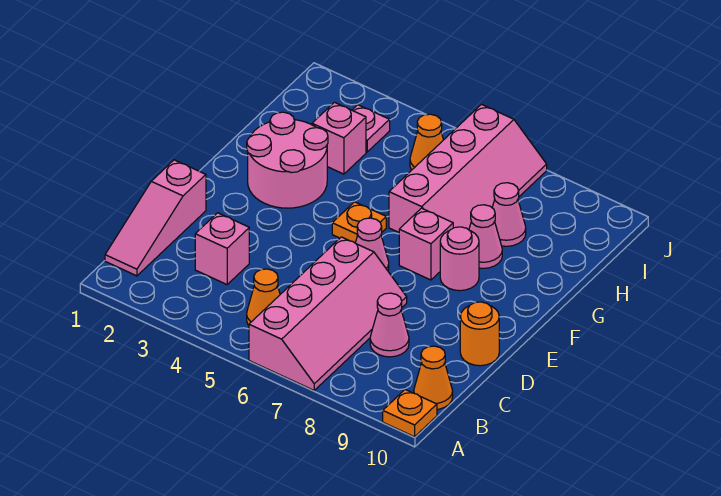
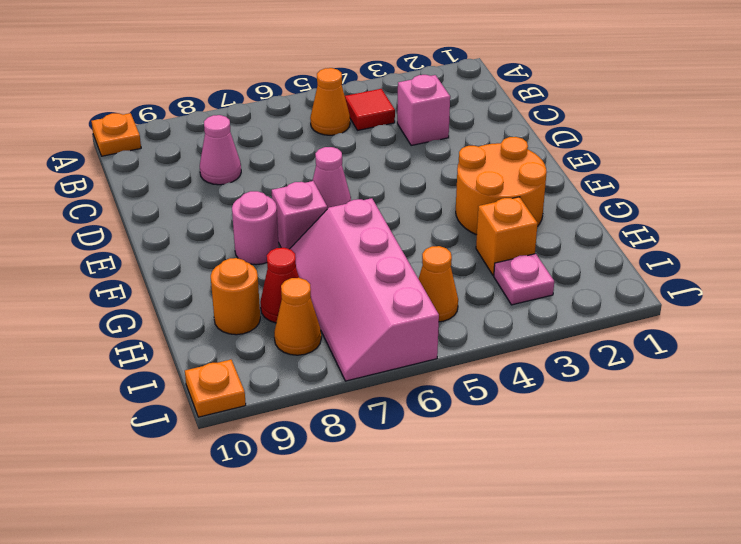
pink slope A6:D7 level 1 top 6 -> none
pink slope B1:D1 level 1 top D -> none
none -> red tile B4 level 1
orange cone B10 level 1 -> orange cone I8 level 1
orange round brick D10 level 1 -> orange round brick H9 level 1
pink round brick F2:G3 level 1 -> orange round brick F2:G3 level 1
orange plate F5 level 1 -> orange plate J10 level 1
pink cone G8 level 1 -> none
pink brick H3 level 1 -> orange brick H3 level 1
pink cone H8 level 1 -> red cone H8 level 1

